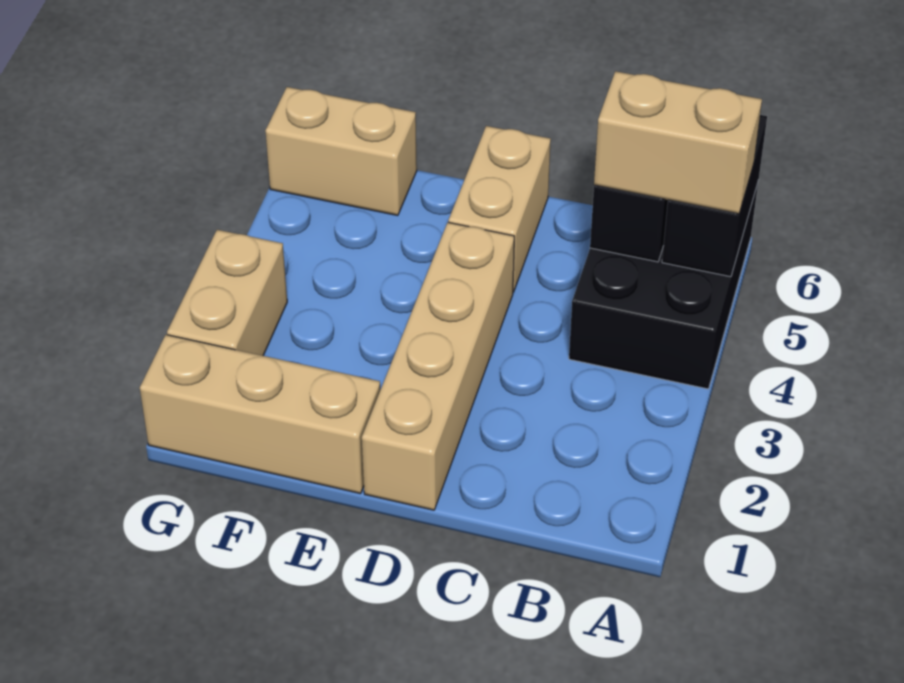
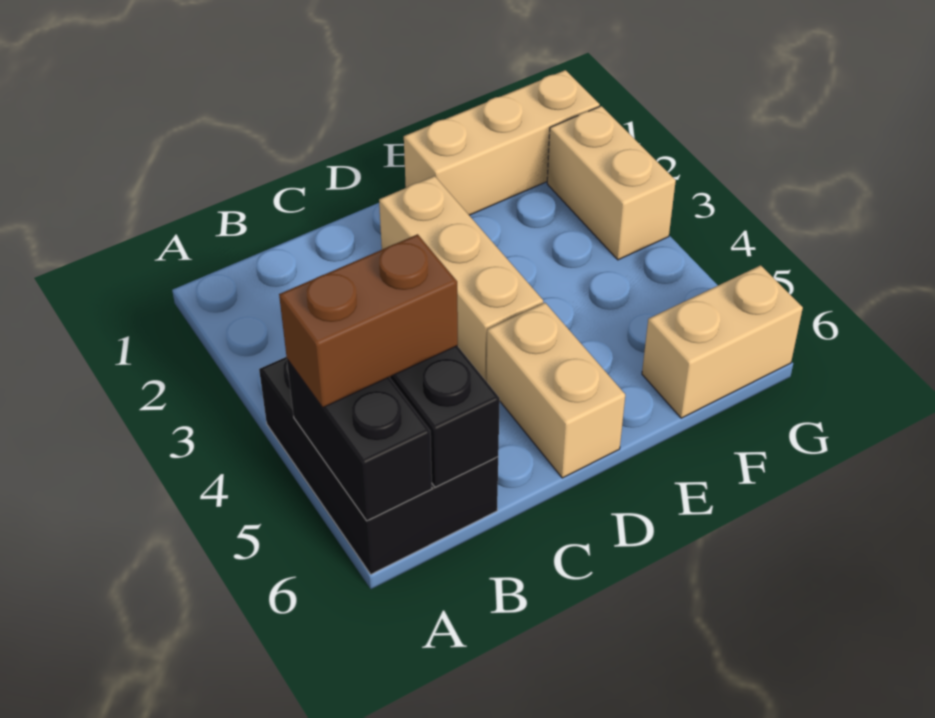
tan brick A5:B5 level 3 -> brown brick A5:B5 level 3
tan brick D1:D4 level 1 -> tan brick D2:D4 level 1

